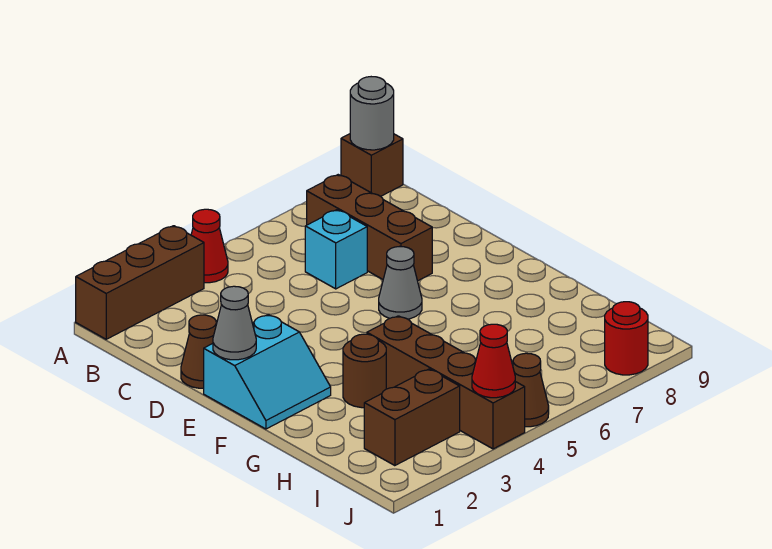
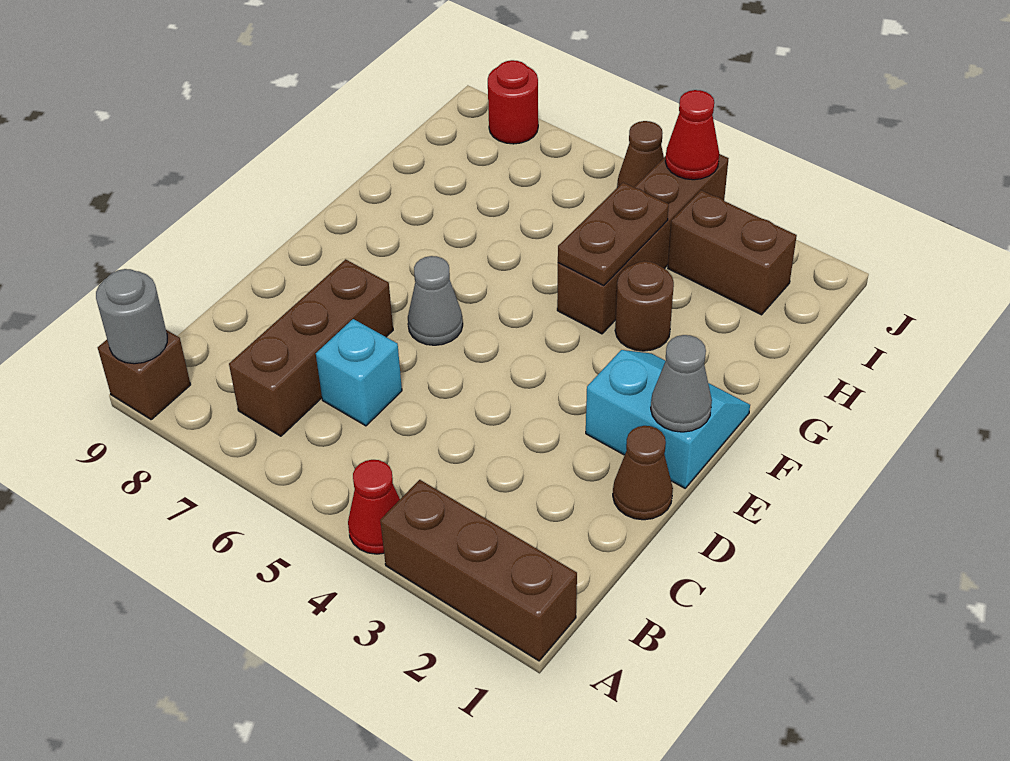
none -> brown plate G4:H4 level 2

